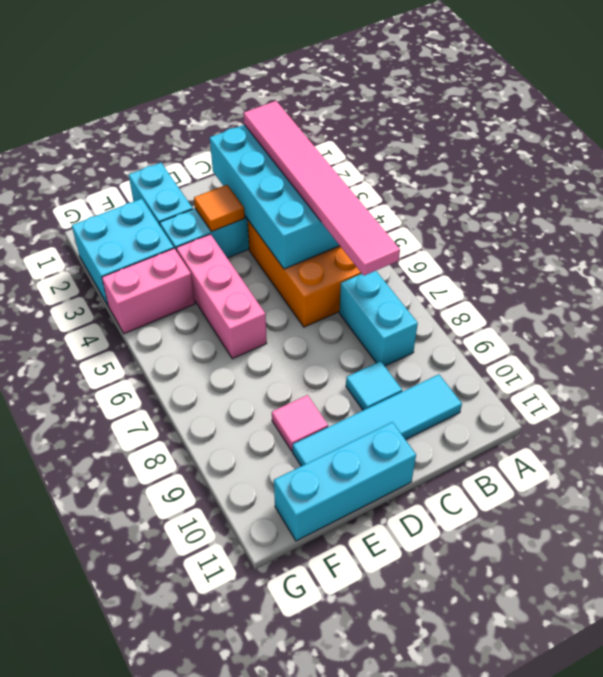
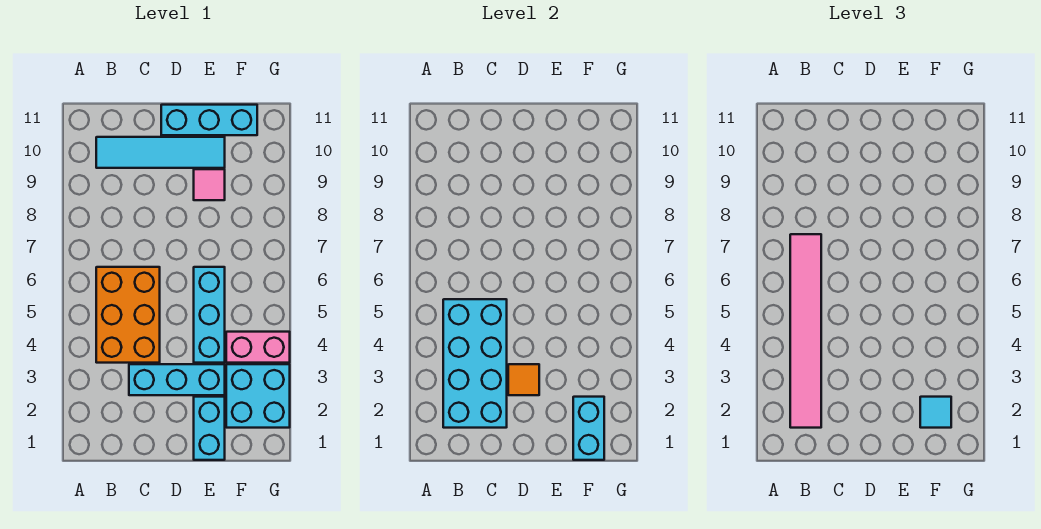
cyan brick B7:B8 level 1 -> cyan brick F1:F2 level 2
cyan tile C9 level 1 -> cyan tile F2 level 3
pink brick E4:E6 level 1 -> cyan brick E4:E6 level 1

